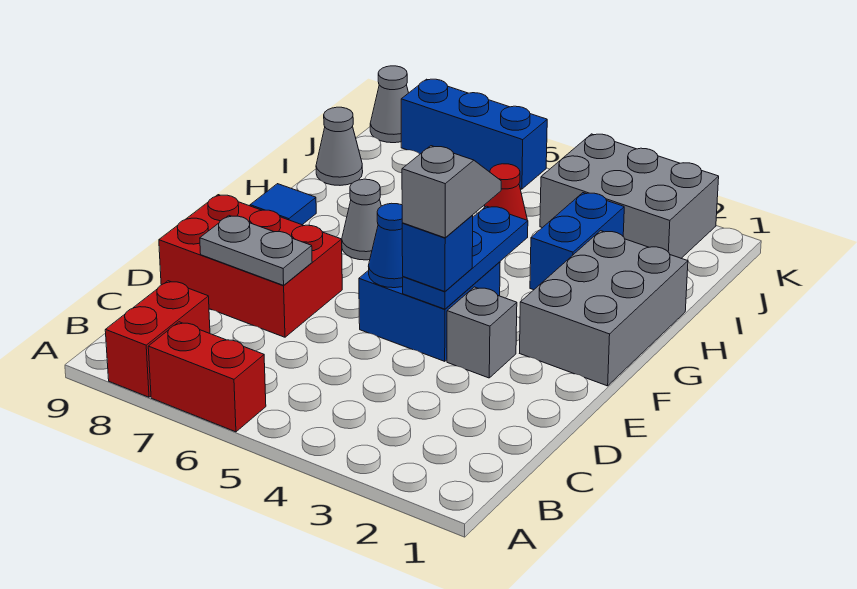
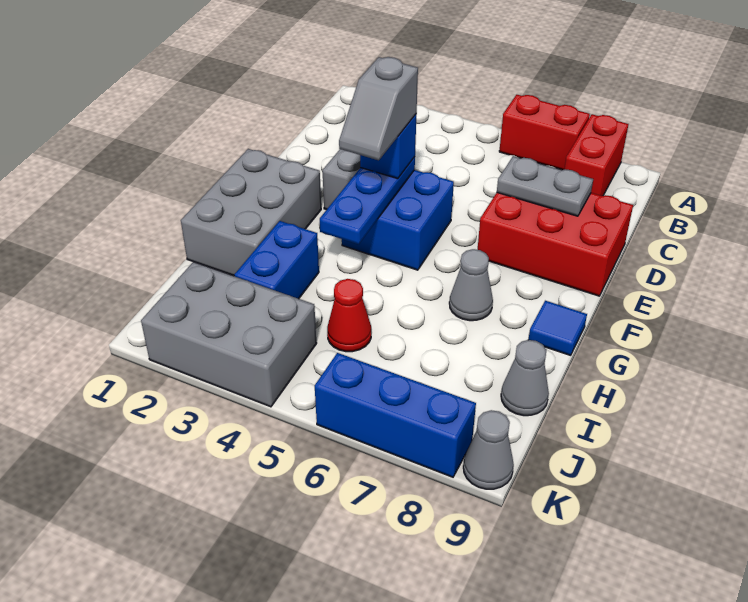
blue cone E5 level 2 -> none

